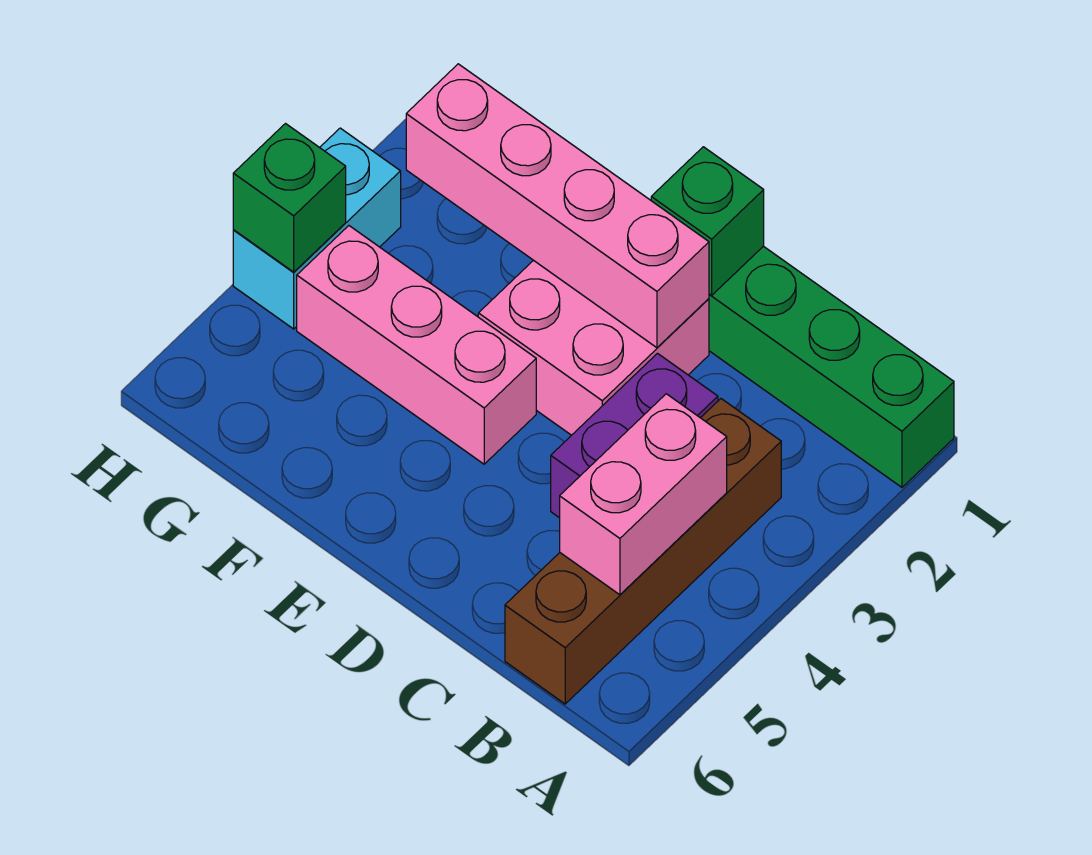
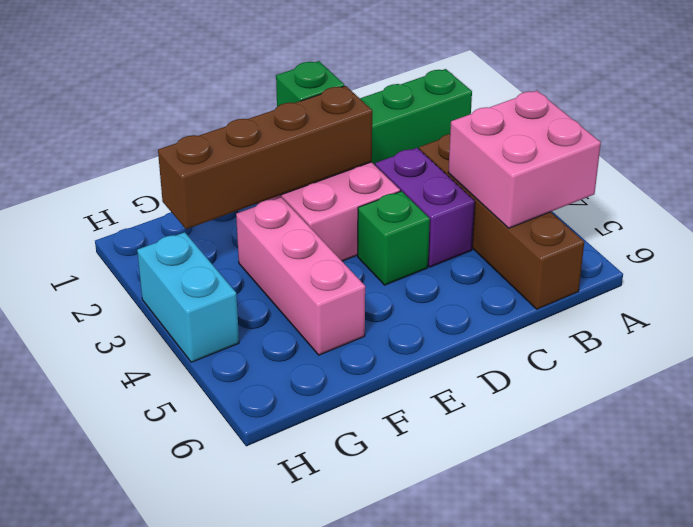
pink brick B4:B5 level 2 -> pink brick A4:B5 level 2
pink brick D2:G2 level 2 -> brown brick D2:G2 level 2
pink brick E4:G4 level 1 -> pink brick F3:F5 level 1
green brick H4 level 2 -> green brick D4 level 1

